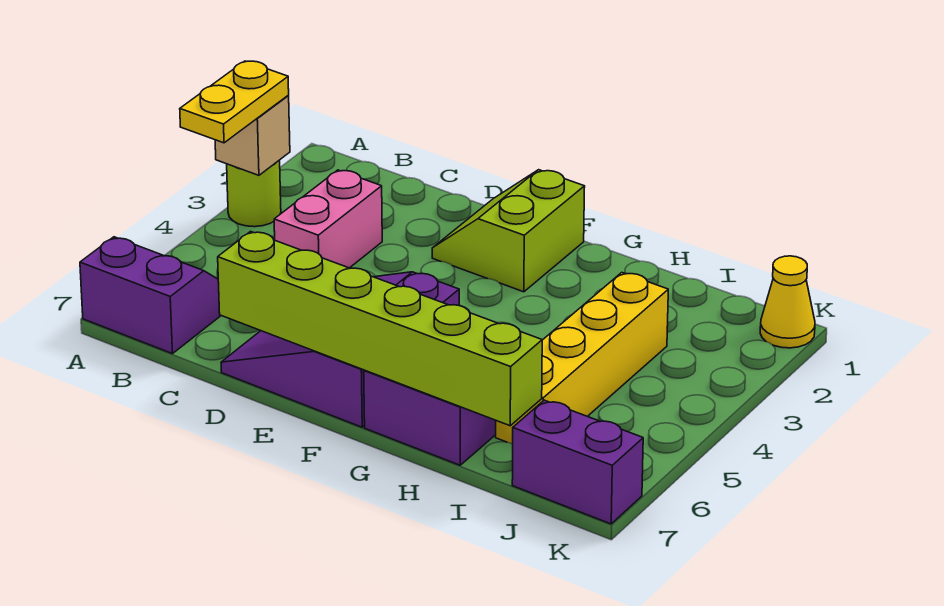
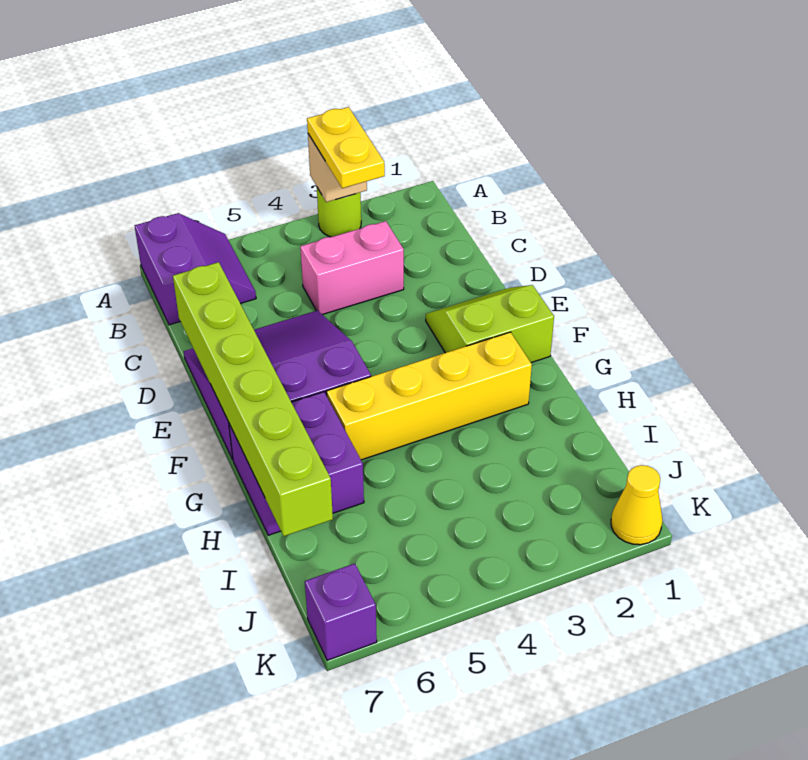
yellow plate A3:A4 level 3 -> yellow plate A3:B3 level 3
yellow brick I3:I6 level 1 -> yellow brick G2:G5 level 1
purple brick J7:K7 level 1 -> purple brick K7 level 1

